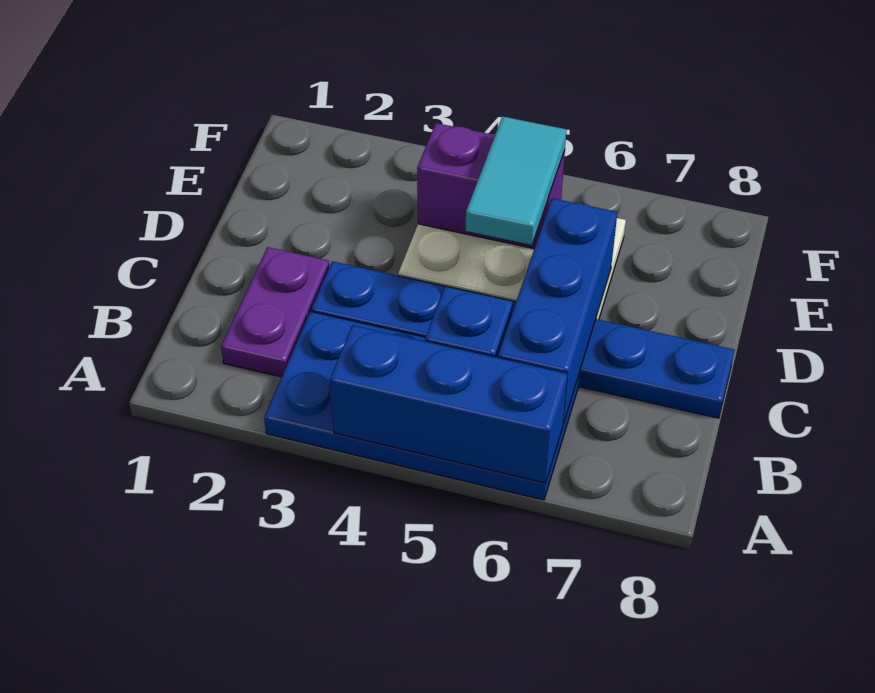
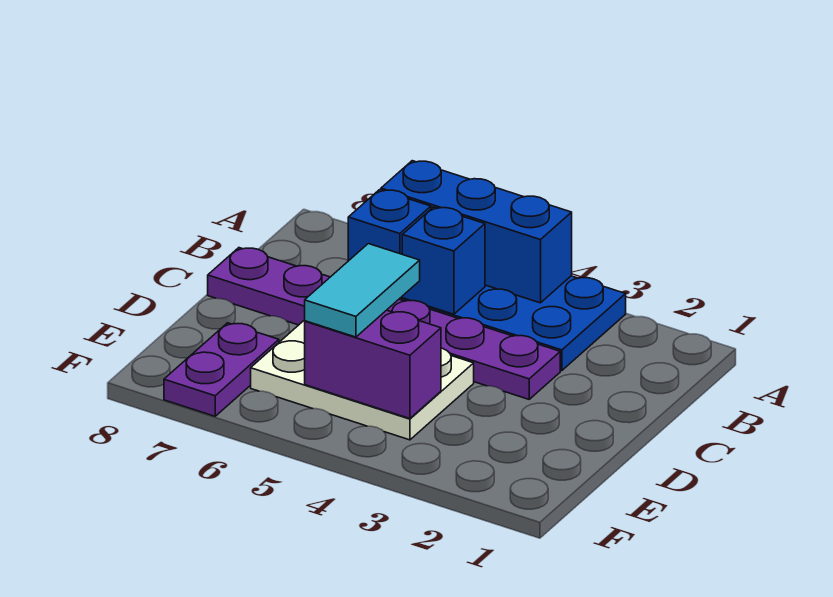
purple plate B2:C2 level 1 -> purple plate E7:F7 level 1
blue brick B6:D6 level 2 -> blue brick B6 level 2
blue plate C3:C8 level 1 -> purple plate C3:C8 level 1

